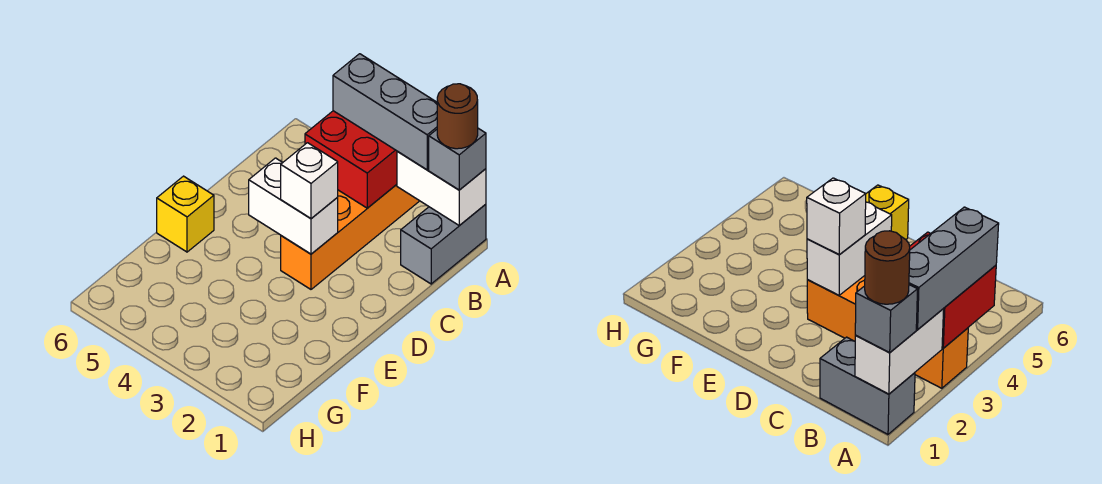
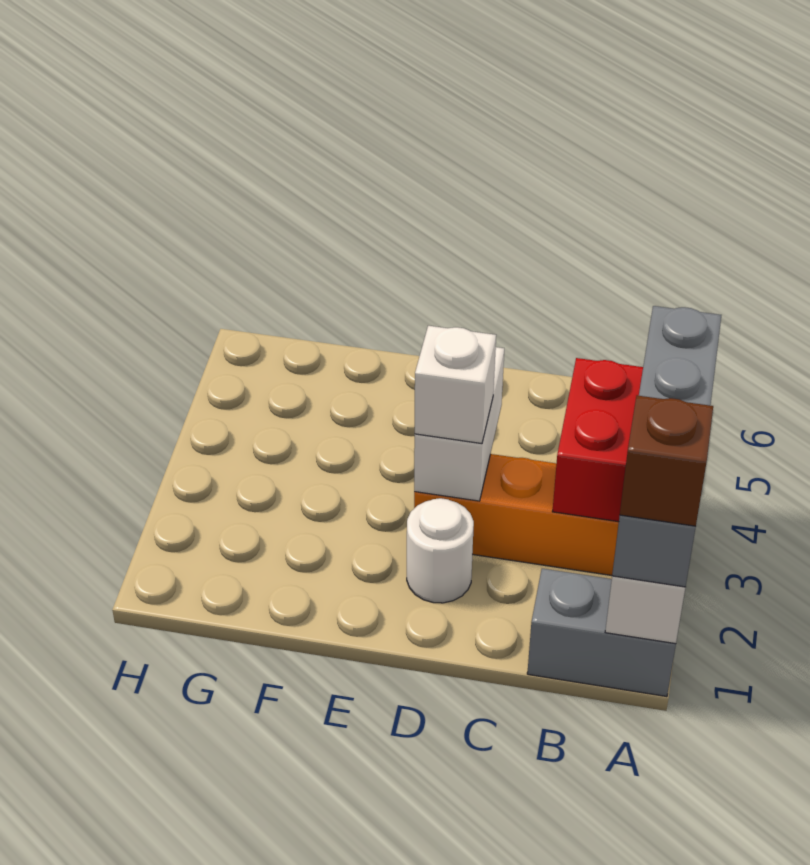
brown round brick A1 level 4 -> brown brick A1 level 4
none -> white round brick D2 level 1
yellow brick E6 level 1 -> none

